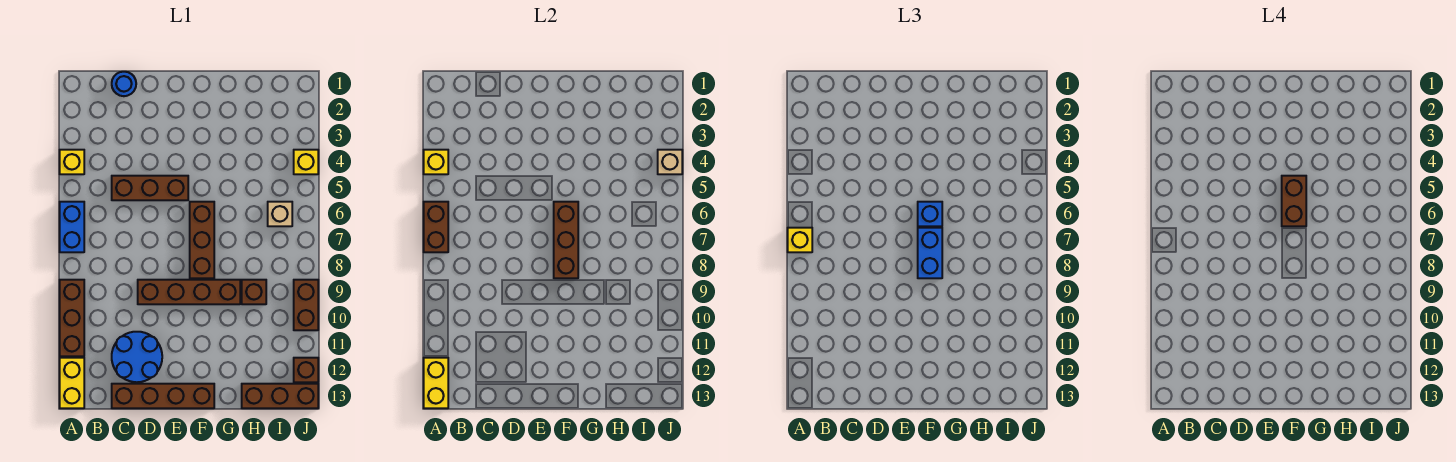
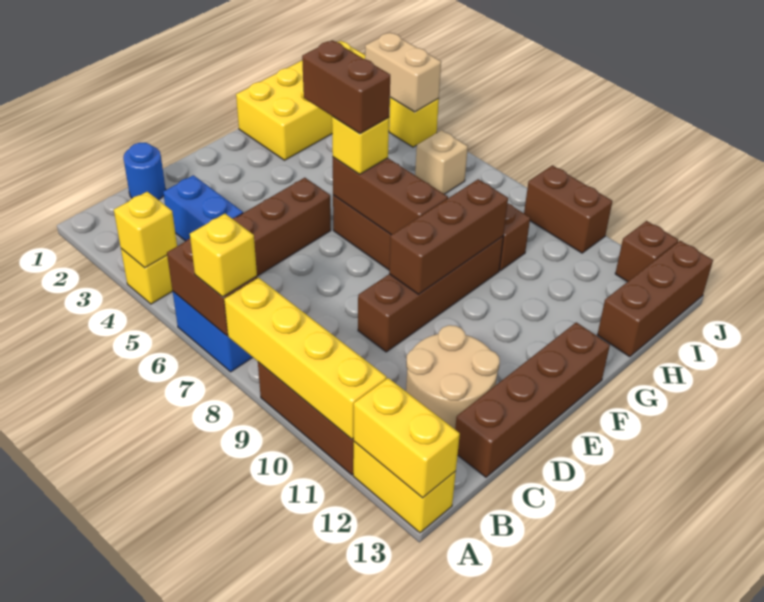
none -> yellow brick A8:A11 level 2
blue round brick C11:D12 level 1 -> tan round brick C11:D12 level 1
none -> brown brick E9:G9 level 2
blue brick F6 level 3 -> yellow brick F6 level 3
blue brick F7:F8 level 3 -> blue brick C3:C4 level 1
none -> yellow brick G1:J2 level 1
tan brick J4 level 2 -> tan brick J3:J4 level 2

